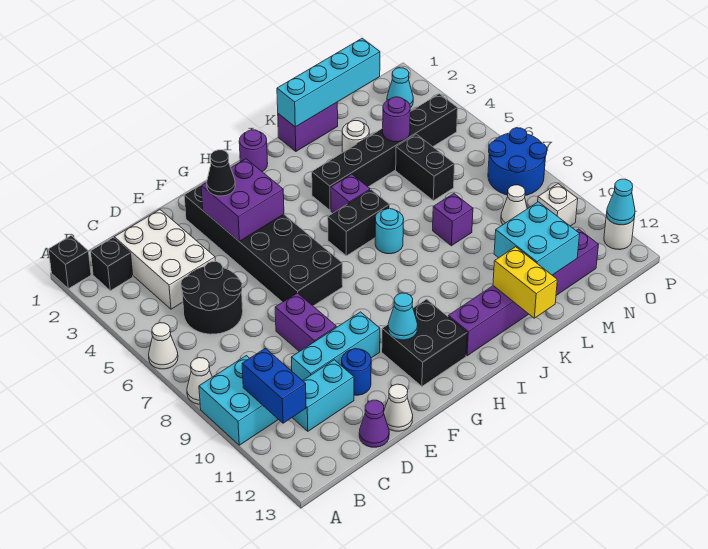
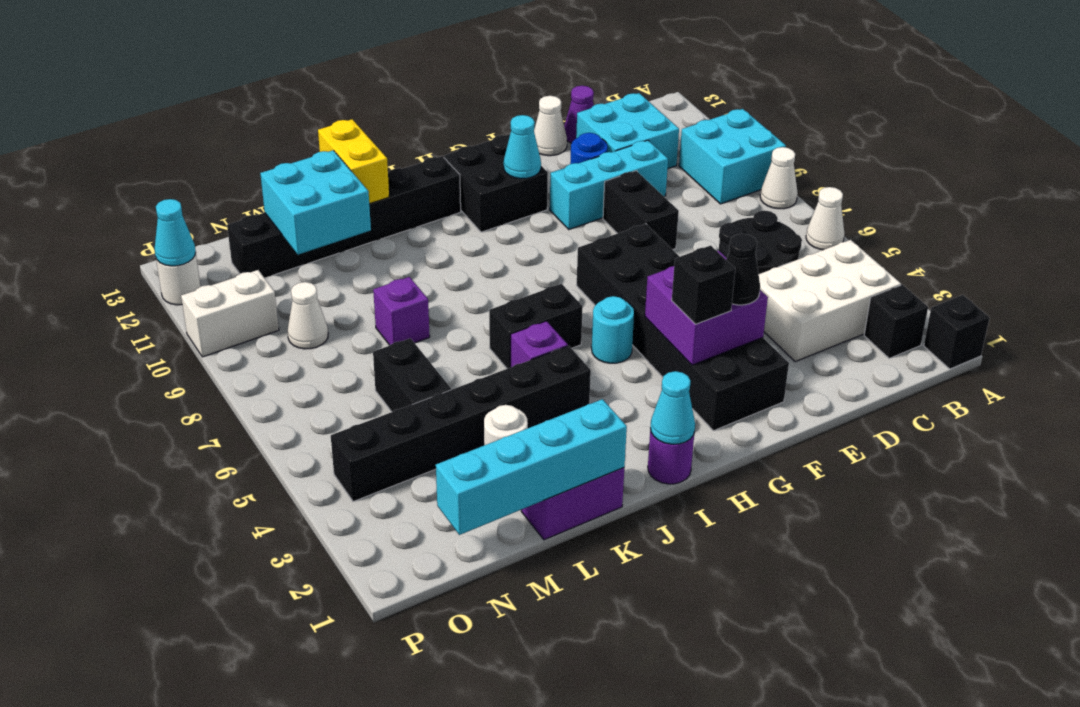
blue brick B10:B11 level 2 -> none
white brick C2:D4 level 1 -> white brick B3:D4 level 1
cyan brick C11:D11 level 1 -> cyan brick C11:D12 level 1
purple brick E8:E9 level 1 -> black brick E8:E9 level 1
none -> black brick G3 level 3
purple brick I12:N12 level 1 -> black brick I12:N12 level 1
cyan round brick J7 level 1 -> cyan round brick H5 level 1
purple round brick M4 level 2 -> none
cyan cone O2 level 1 -> cyan cone I1 level 2
blue round brick O7:P8 level 1 -> none
white brick O10 level 1 -> white brick O10:P10 level 1

